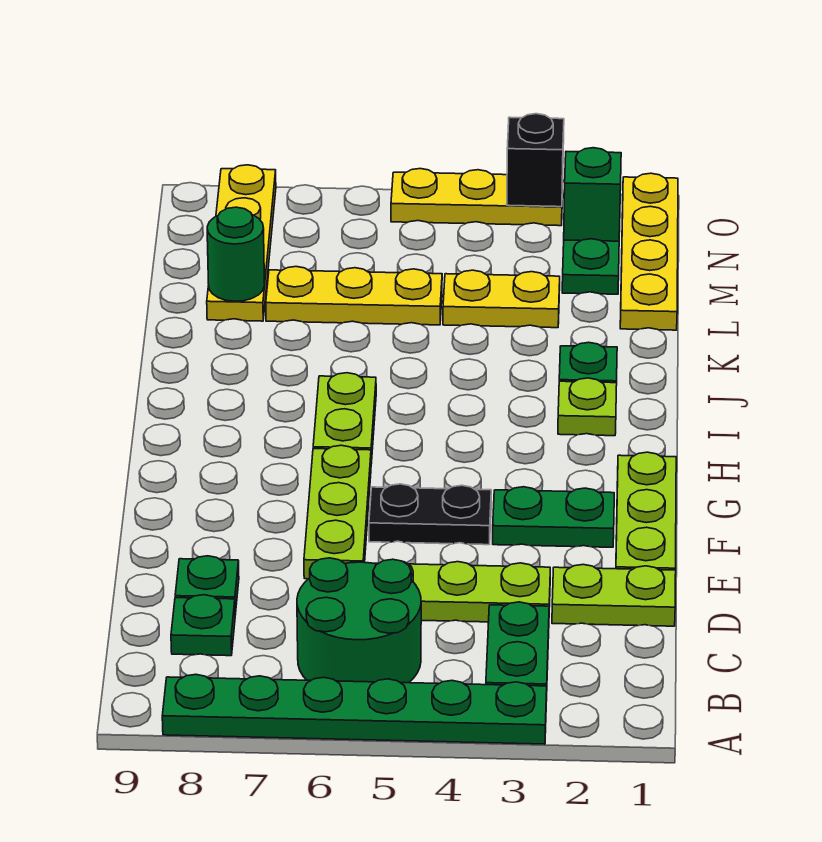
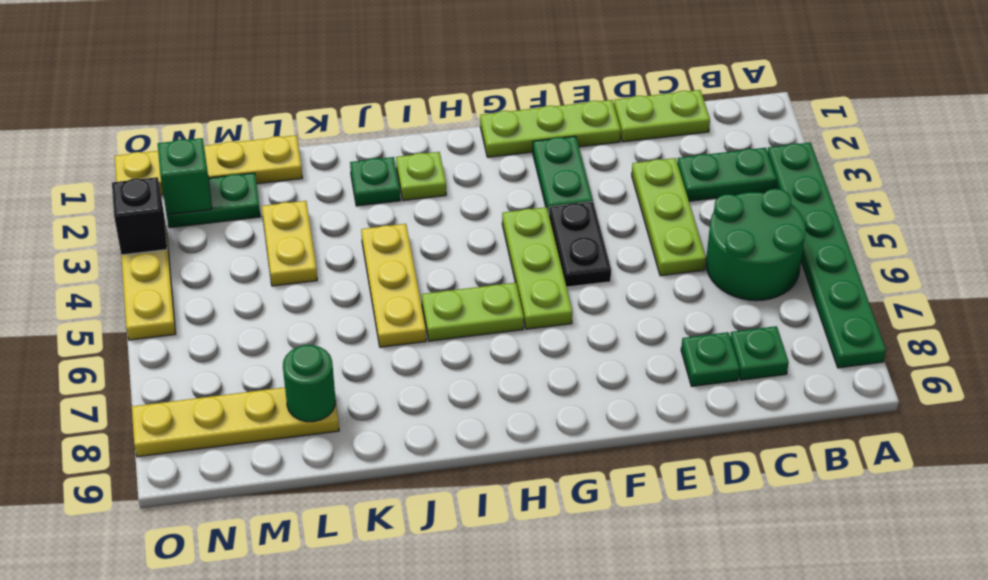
lime plate D1:D2 level 1 -> lime plate C1:D1 level 1
lime plate E6:G6 level 1 -> lime plate G4:G6 level 1
yellow plate L5:L7 level 1 -> yellow plate J4:J6 level 1

